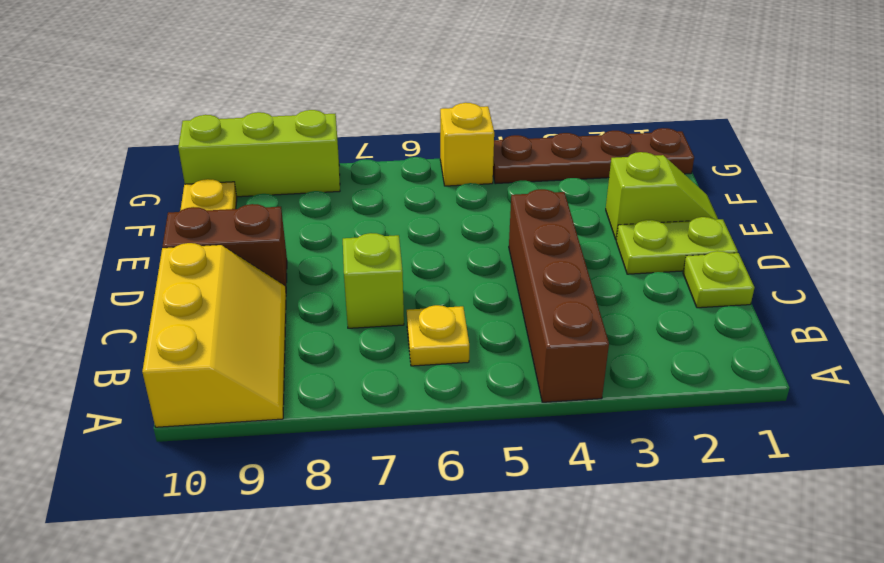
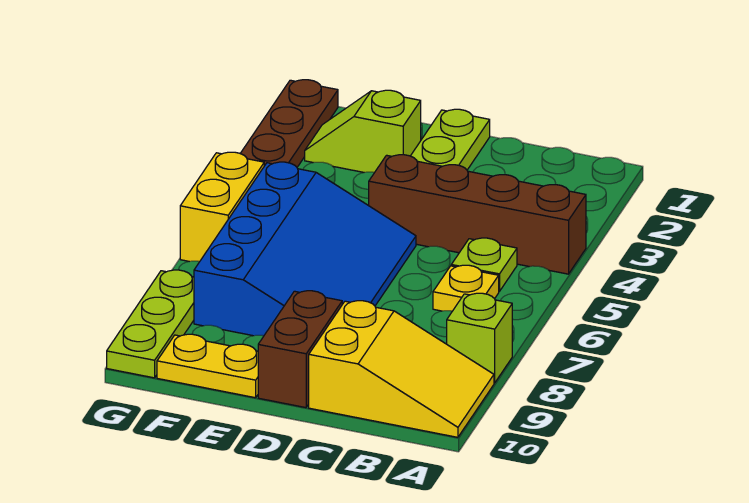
yellow slope A9:C10 level 1 top 10 -> yellow slope A9:C10 level 1 top C
lime plate C1 level 1 -> lime plate B5 level 1
lime brick C7 level 1 -> lime brick A8 level 1
none -> blue slope D5:F8 level 1 top F
lime slope E1:E2 level 1 top 2 -> lime slope E2:F2 level 1 top E
yellow brick G5 level 1 -> yellow brick G5:G6 level 1
lime brick G8:G10 level 1 -> lime plate G8:G10 level 1

